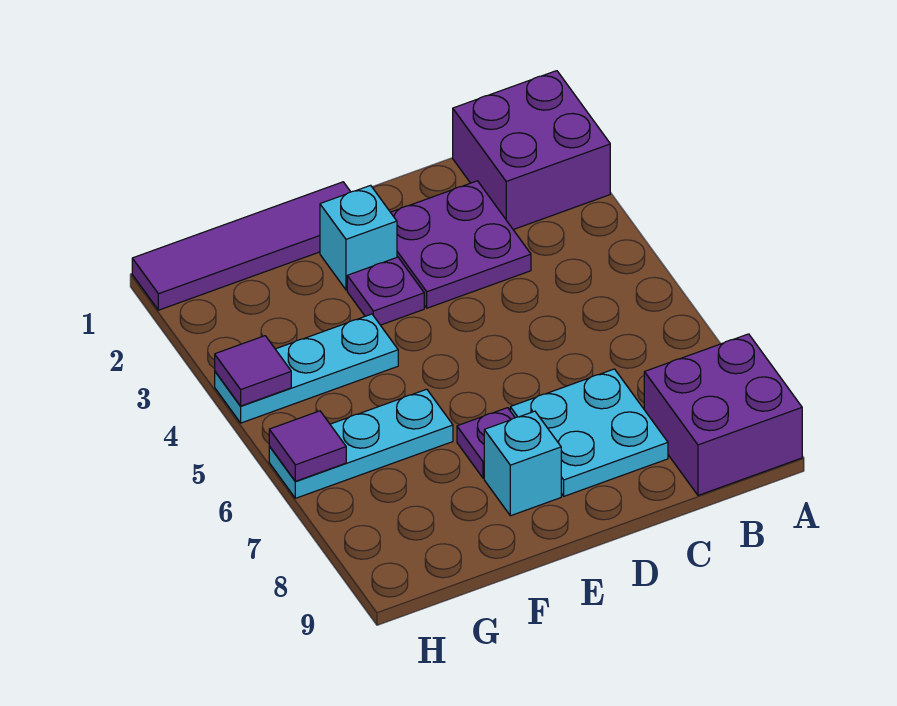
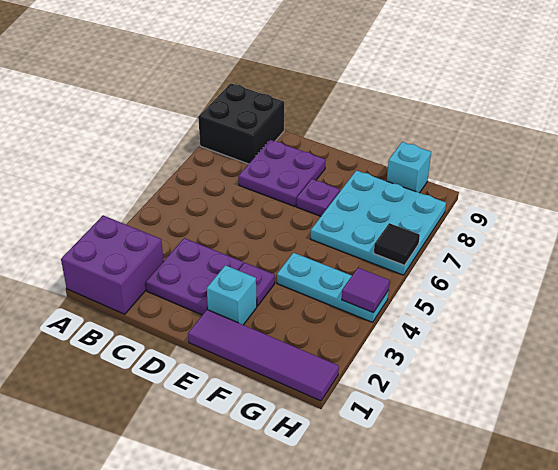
purple brick A8:B9 level 1 -> black brick A8:B9 level 1
cyan plate C7:D8 level 1 -> purple plate C7:D8 level 1
cyan brick E8 level 1 -> cyan brick G9 level 1
cyan plate F6:H6 level 1 -> cyan plate F6:H8 level 1
purple tile H6 level 2 -> black tile H6 level 2

